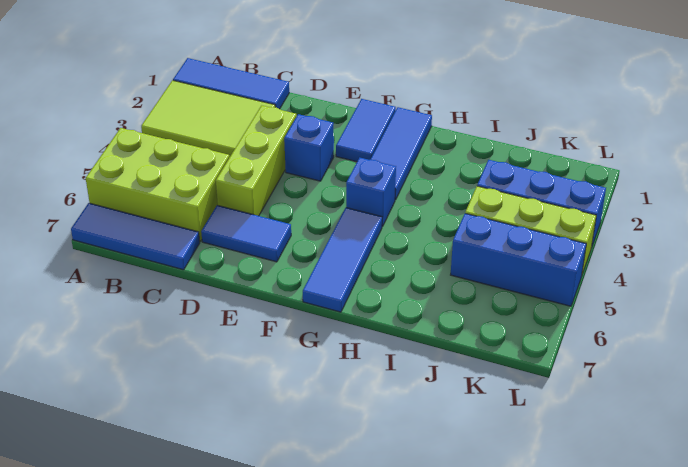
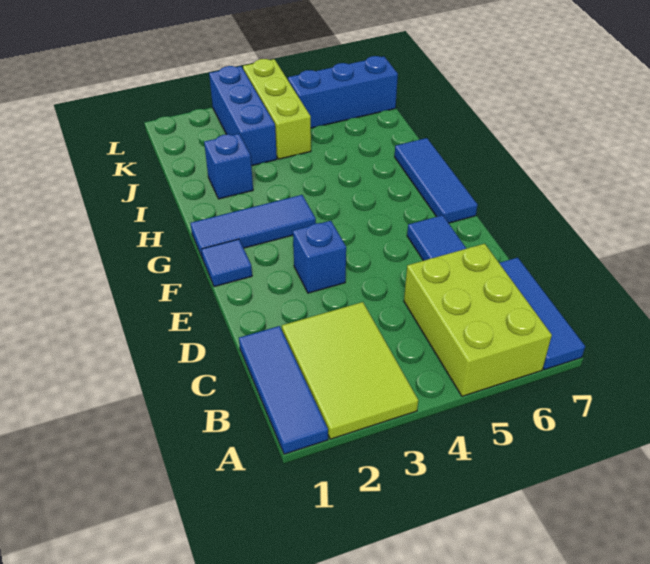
lime brick D3:D5 level 1 -> none
blue tile F1:F2 level 1 -> blue tile F1 level 1
blue brick G4 level 1 -> blue brick I2 level 1
blue tile G5:G7 level 1 -> blue tile F7:H7 level 1
blue brick J5:L5 level 1 -> blue brick K5:K7 level 1

